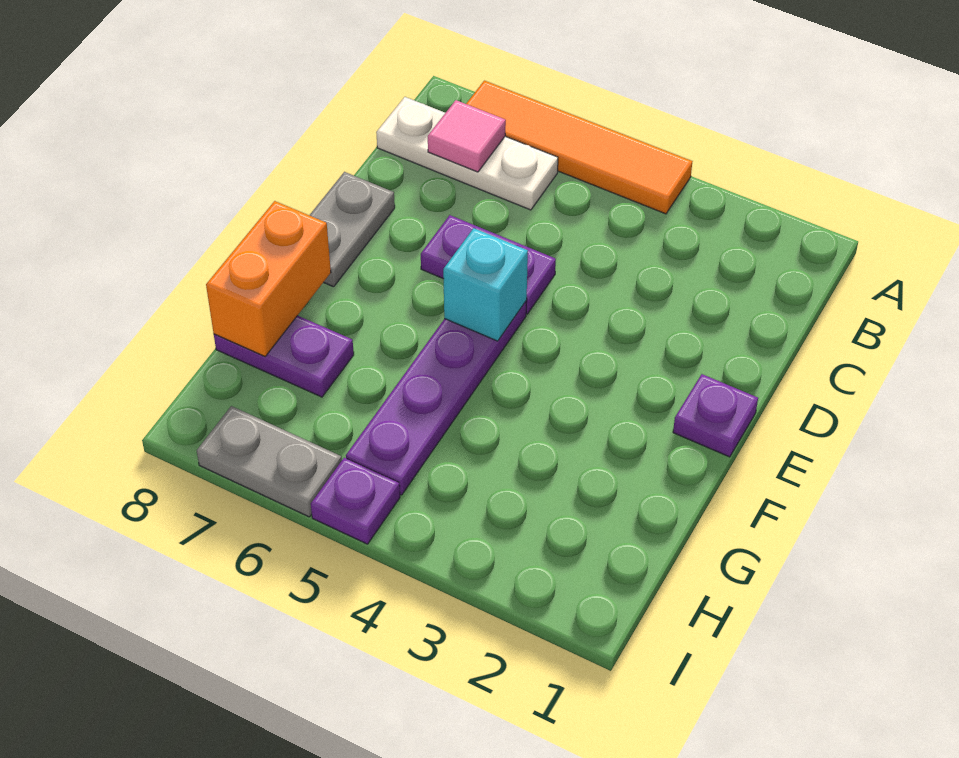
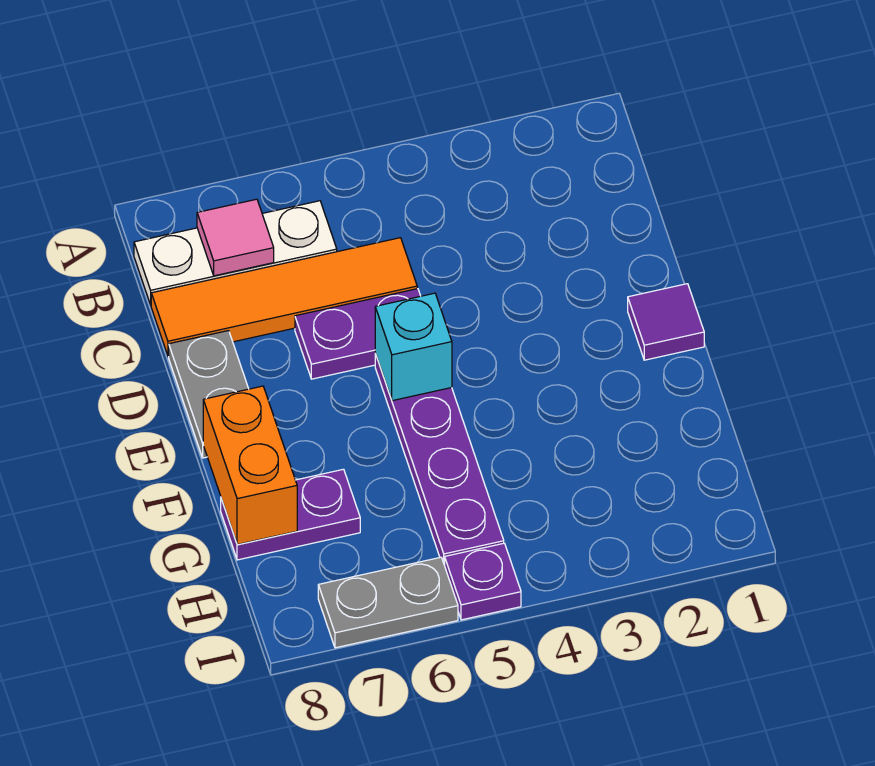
orange tile A4:A7 level 1 -> orange tile C5:C8 level 1
purple plate E1 level 1 -> purple tile E1 level 1

